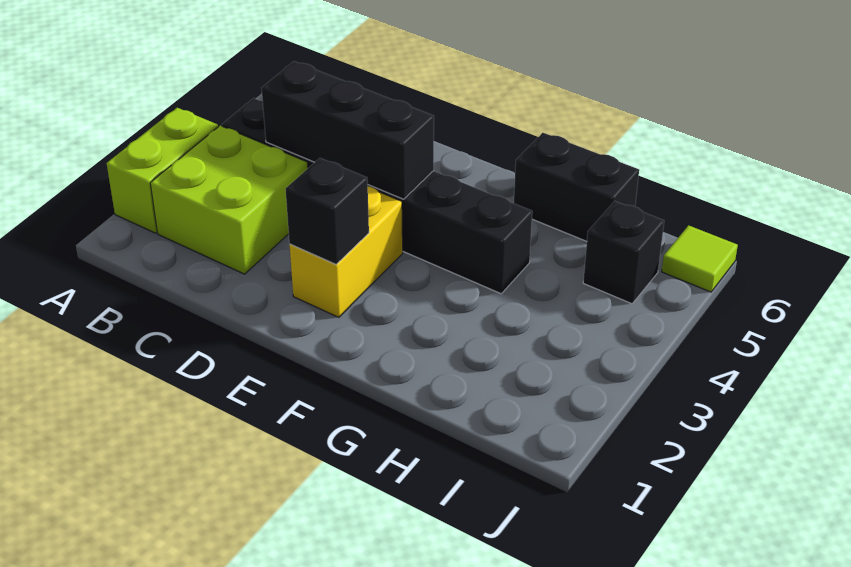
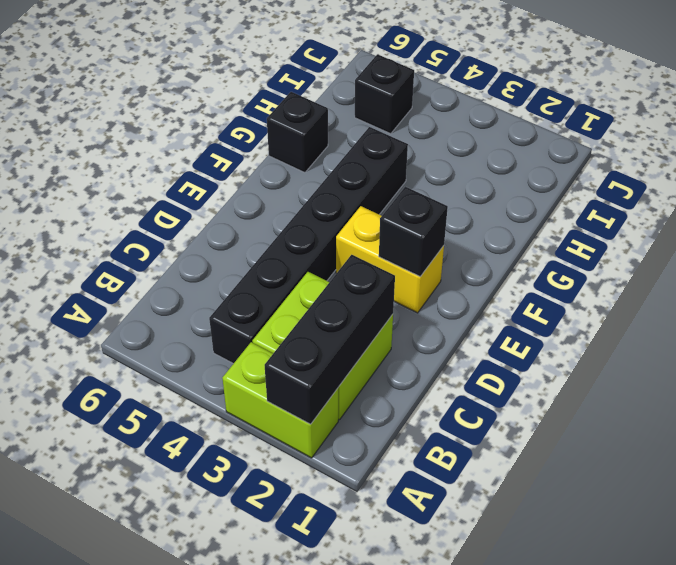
black brick C4:E4 level 2 -> black brick A2:C2 level 2
black brick G6:H6 level 1 -> black brick G6 level 1
lime tile J6 level 1 -> none

